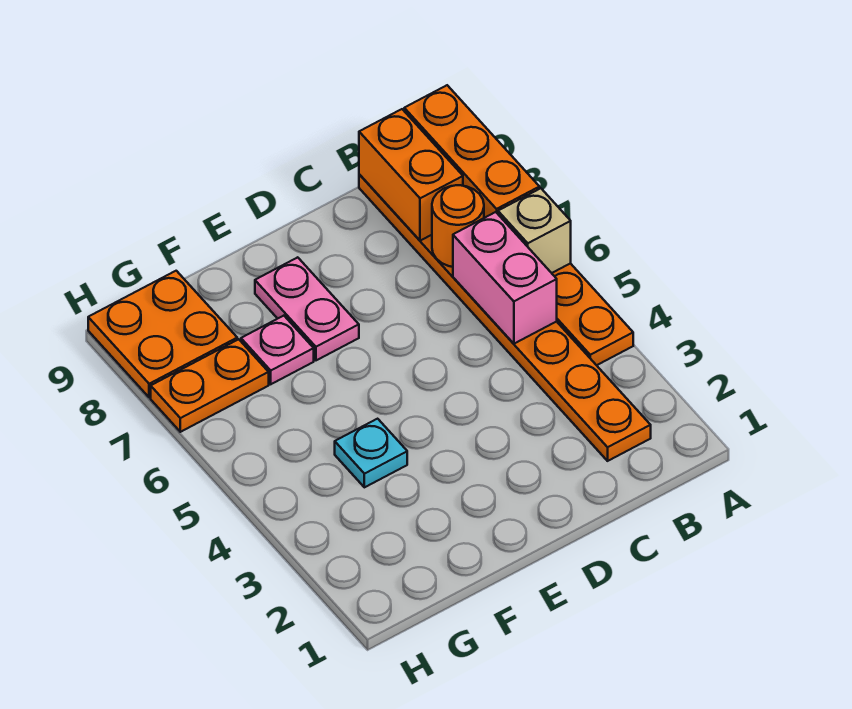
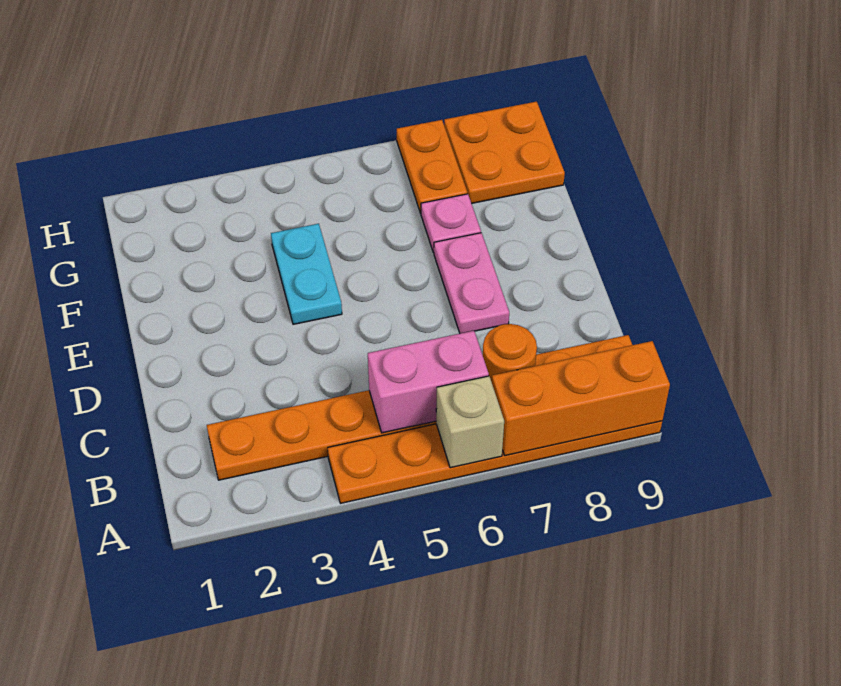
orange brick B8:B9 level 2 -> none
pink plate E7:E8 level 1 -> pink plate D7:E7 level 1
cyan plate F4 level 1 -> cyan plate E4:F4 level 1

